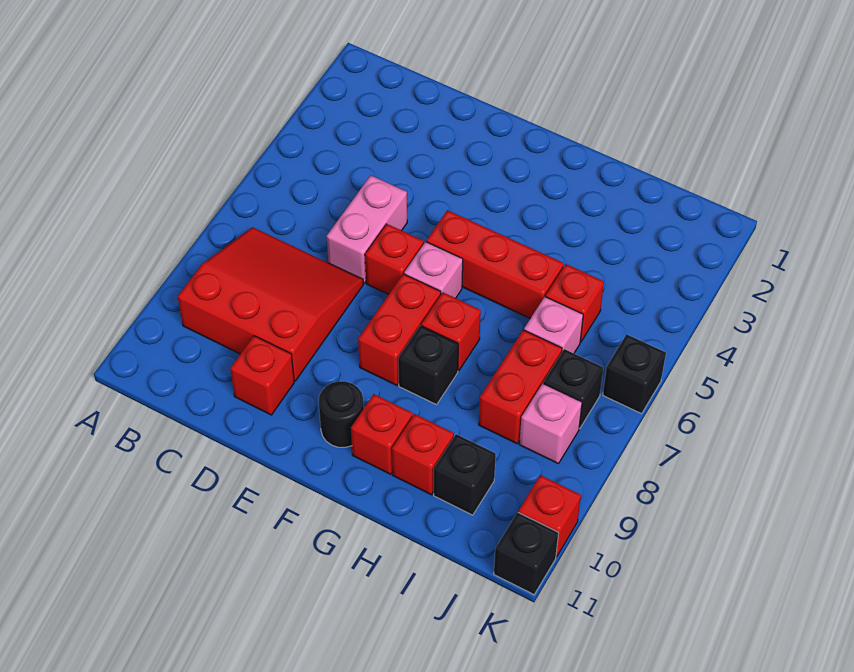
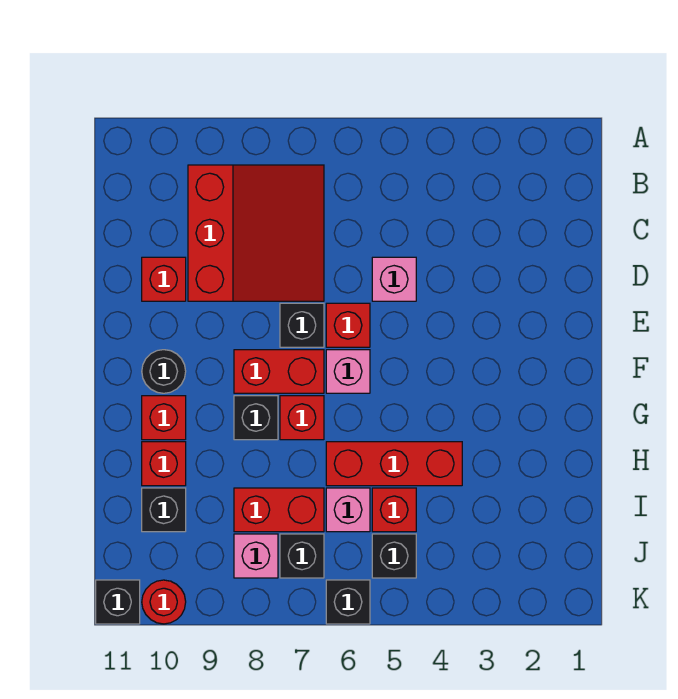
pink brick D5:D6 level 1 -> pink brick D5 level 1
none -> black brick E7 level 1
red brick F5:H5 level 1 -> red brick H4:H6 level 1
none -> black brick J5 level 1
red brick K10 level 1 -> red round brick K10 level 1

